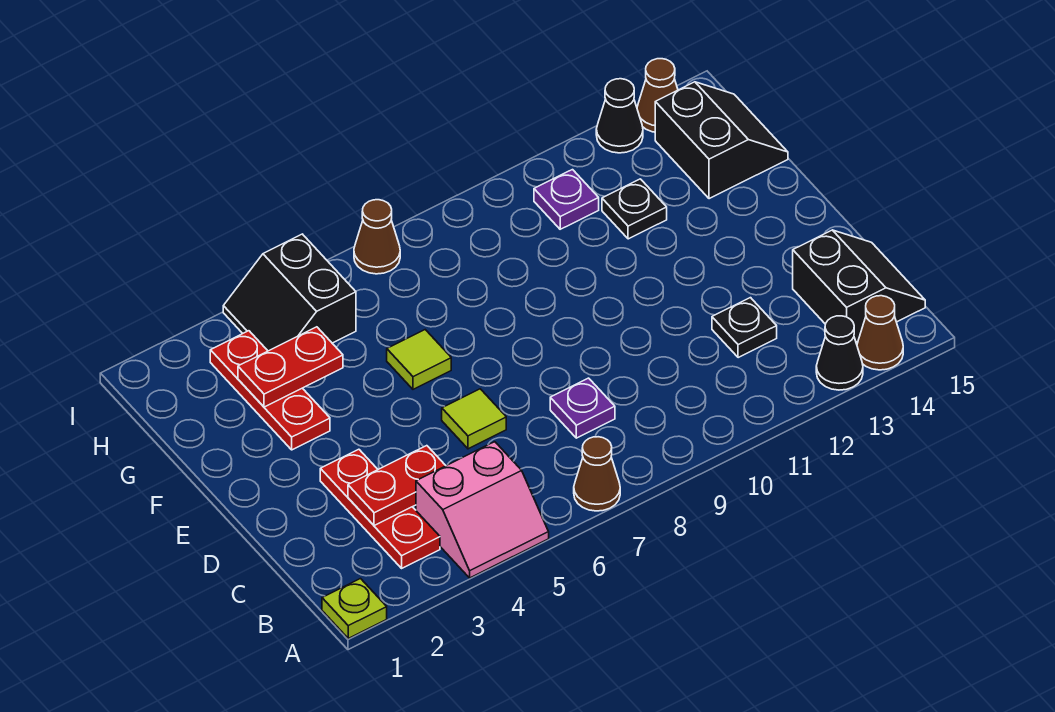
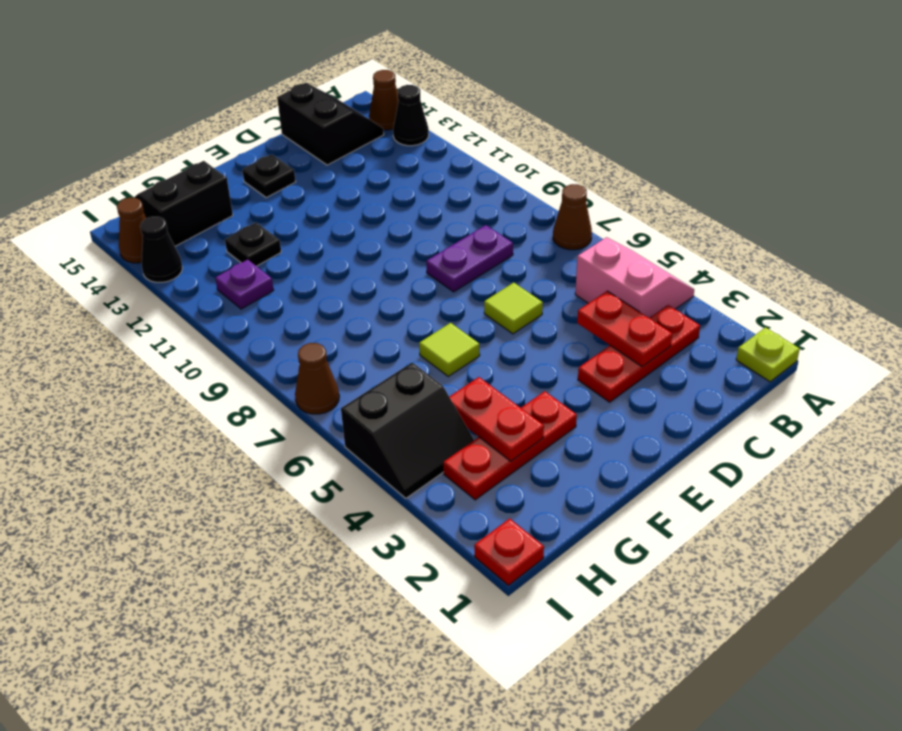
black slope B14:C15 level 1 top 14 -> black slope B14:C15 level 1 top C
purple plate C8 level 1 -> purple plate C8:D8 level 1
black plate C12 level 1 -> black plate E14 level 1
none -> red plate I1 level 1

